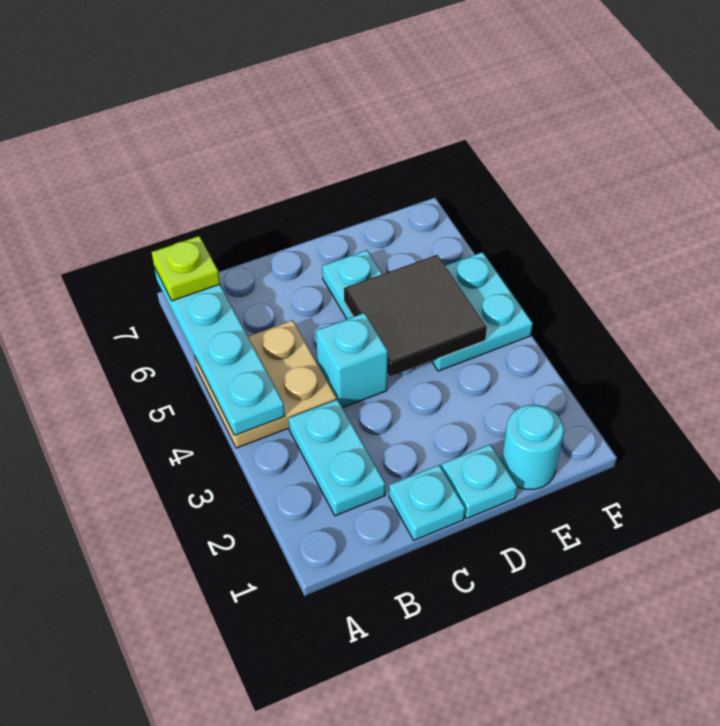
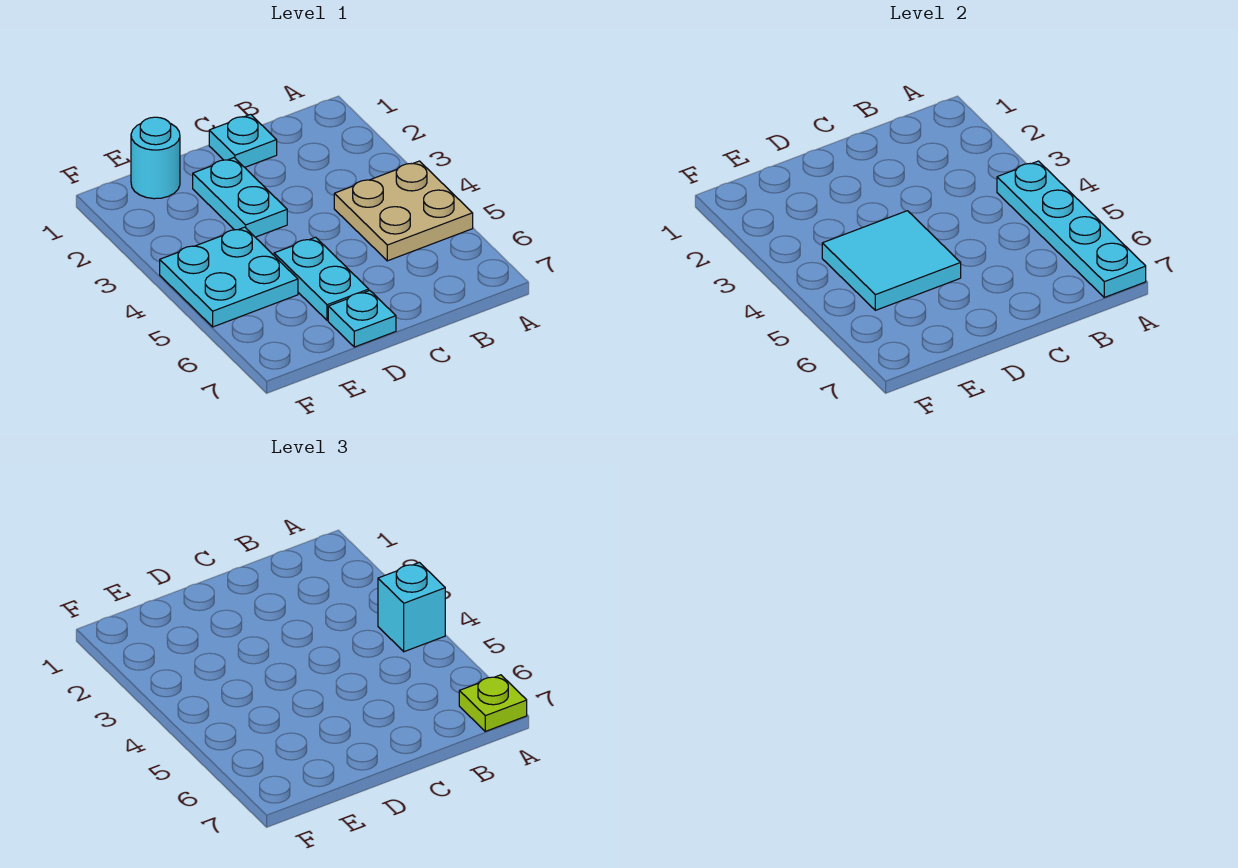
cyan plate B2:B3 level 1 -> cyan plate D2:D3 level 1
cyan brick C4 level 1 -> cyan brick A4 level 3
cyan plate D1 level 1 -> cyan plate D7 level 1
black tile D4:E5 level 2 -> cyan tile D4:E5 level 2

